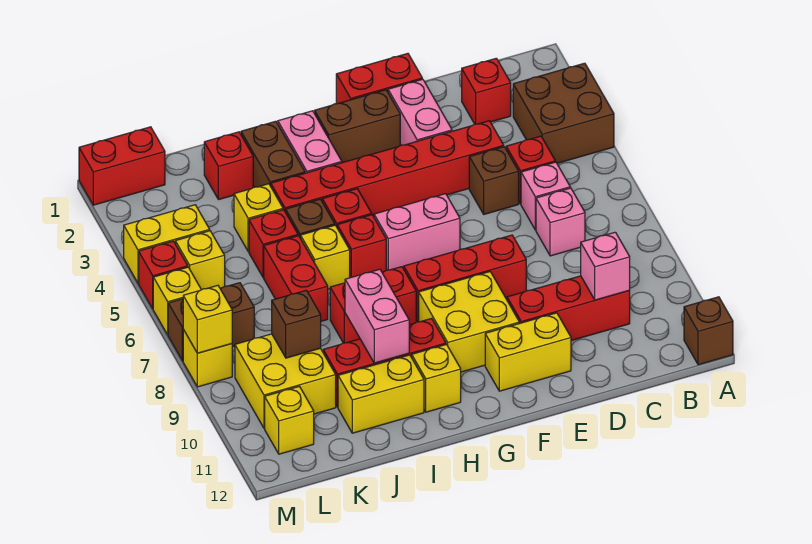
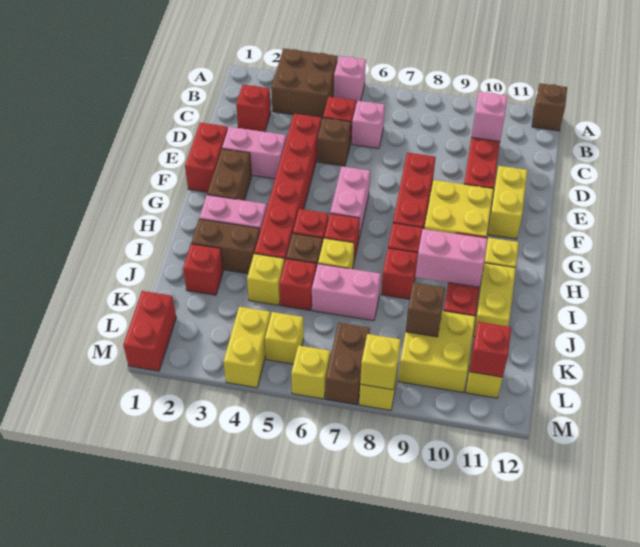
pink brick C7 level 1 -> pink brick A5 level 1
red brick J6:J7 level 1 -> pink brick J6:J7 level 1
red brick M5 level 1 -> red brick L11 level 2

